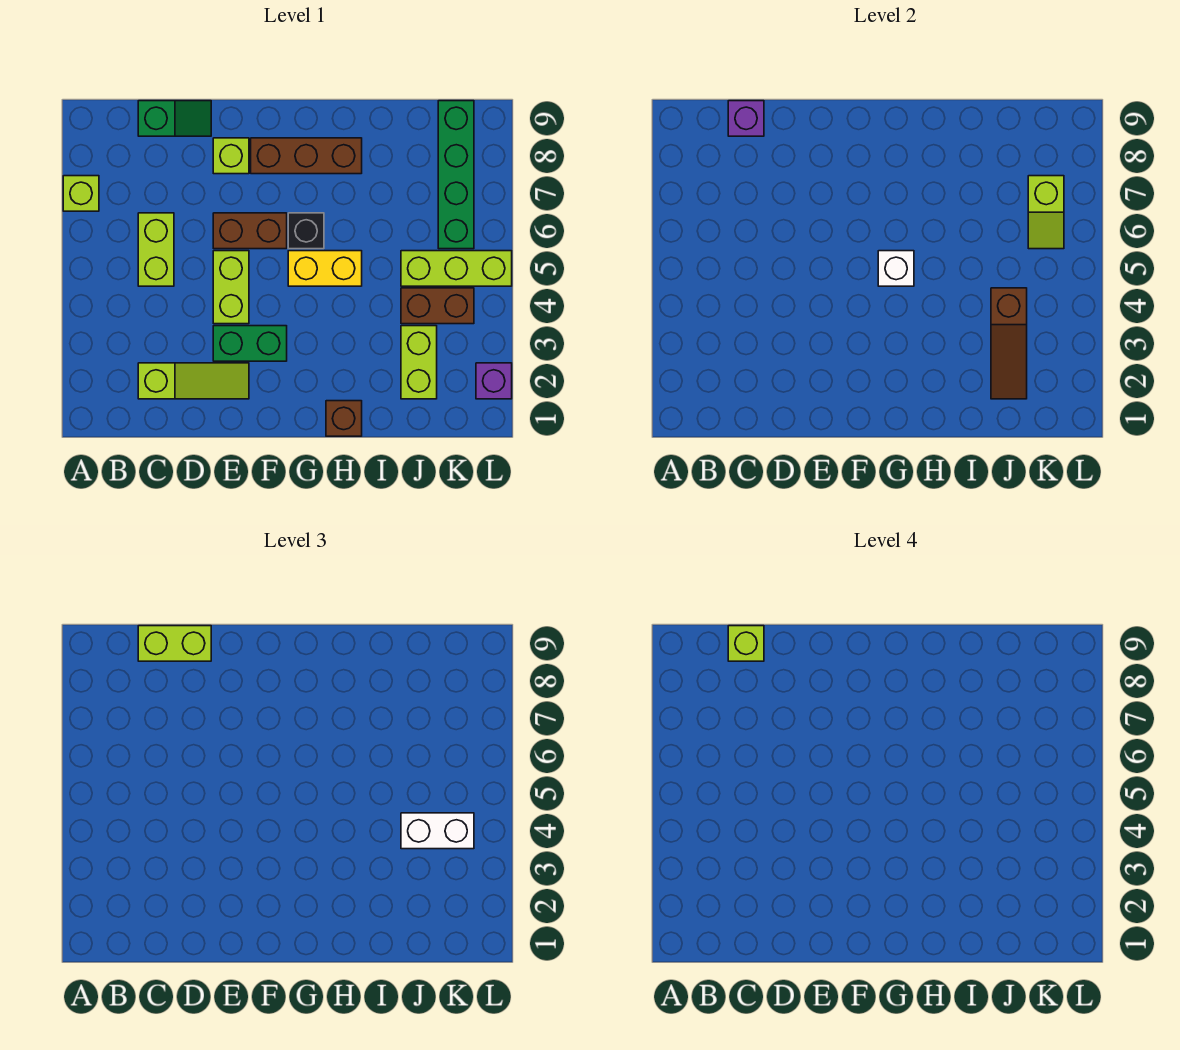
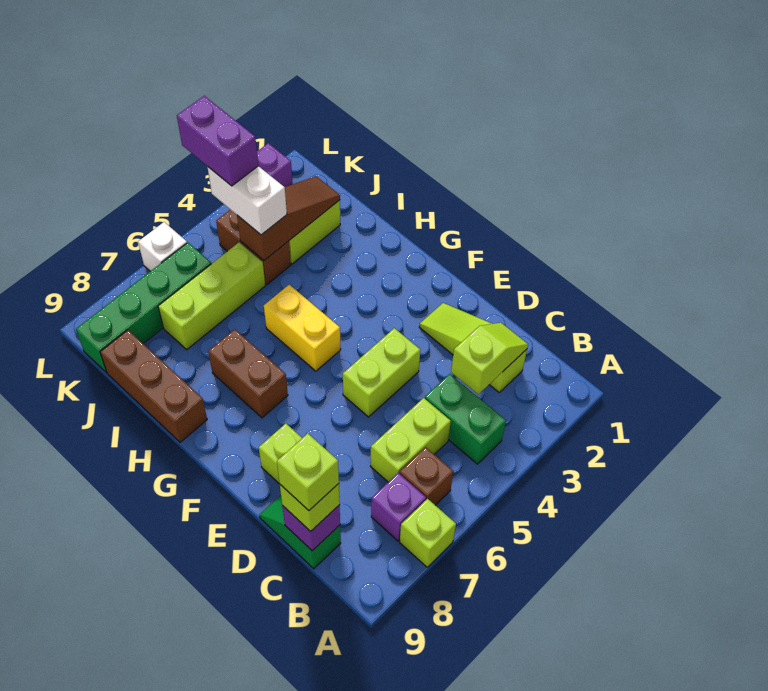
none -> purple brick B7 level 1
lime brick C9:D9 level 3 -> lime brick C9 level 3
green brick E3:F3 level 1 -> green brick B4:C4 level 1
brown brick E6:F6 level 1 -> brown brick G7:H7 level 1
brown brick F8:H8 level 1 -> brown brick H9:J9 level 1
white brick G5 level 2 -> white brick L6 level 1
black brick G6 level 1 -> none
brown brick H1 level 1 -> brown brick B6 level 1
lime brick J5:L5 level 1 -> lime brick J5:J7 level 1
none -> purple brick K4:L4 level 4
lime slope K6:K7 level 2 top 7 -> lime slope C2:C3 level 2 top 3

